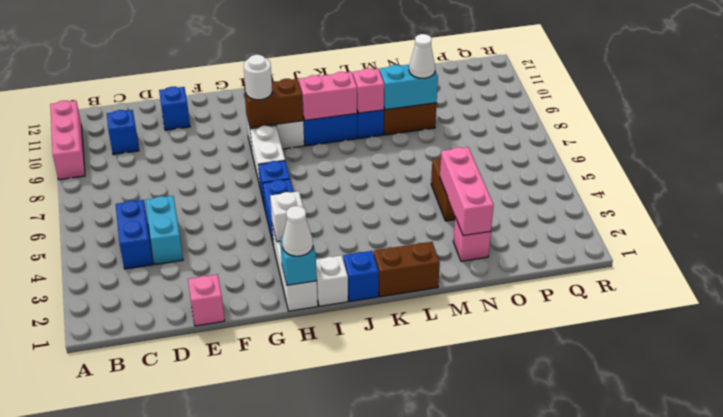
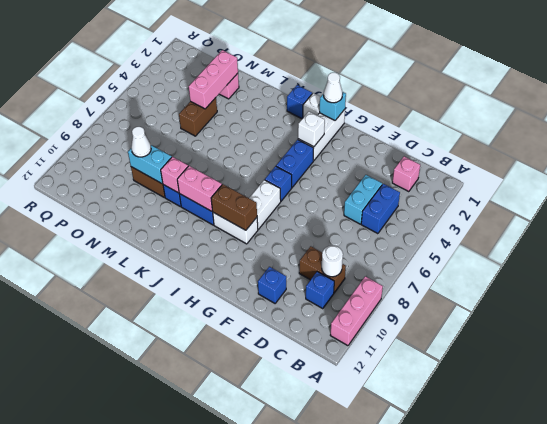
pink brick E1 level 1 -> pink brick C2 level 1
white round brick H9 level 3 -> white round brick C9 level 2
brown brick K1:L1 level 1 -> brown brick C9:D9 level 1

